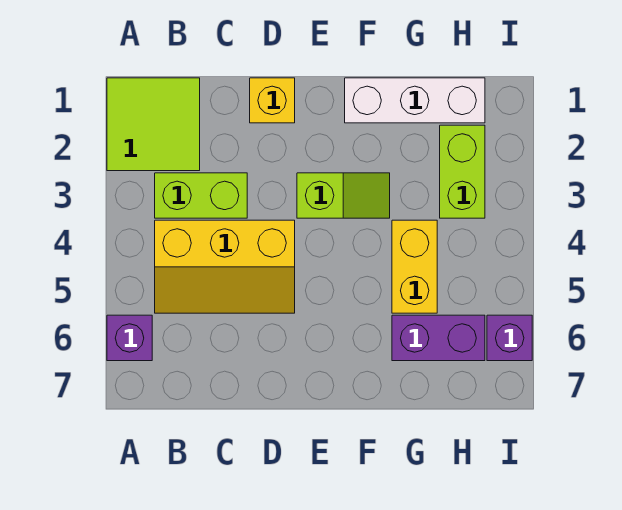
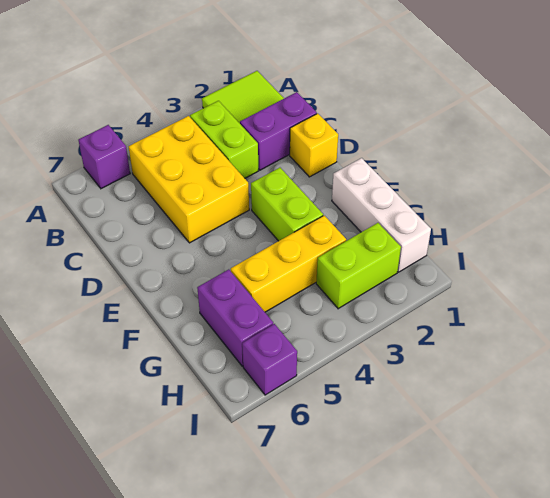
yellow slope B4:D5 level 1 top 4 -> yellow brick B4:D5 level 1
none -> purple brick C1:C2 level 1
lime slope E3:F3 level 1 top E -> lime brick E3:F3 level 1
yellow brick G4:G5 level 1 -> yellow brick G3:G5 level 1

